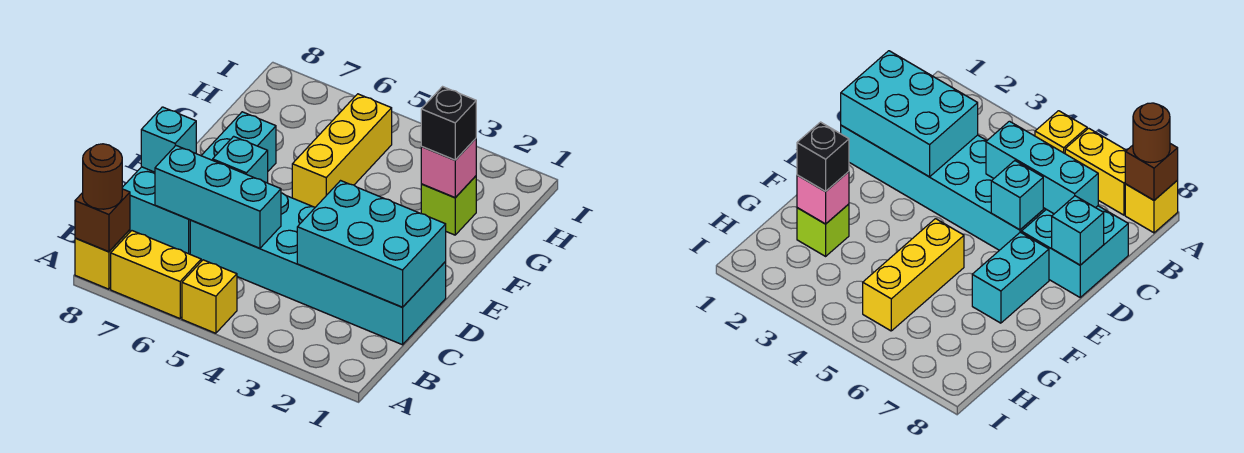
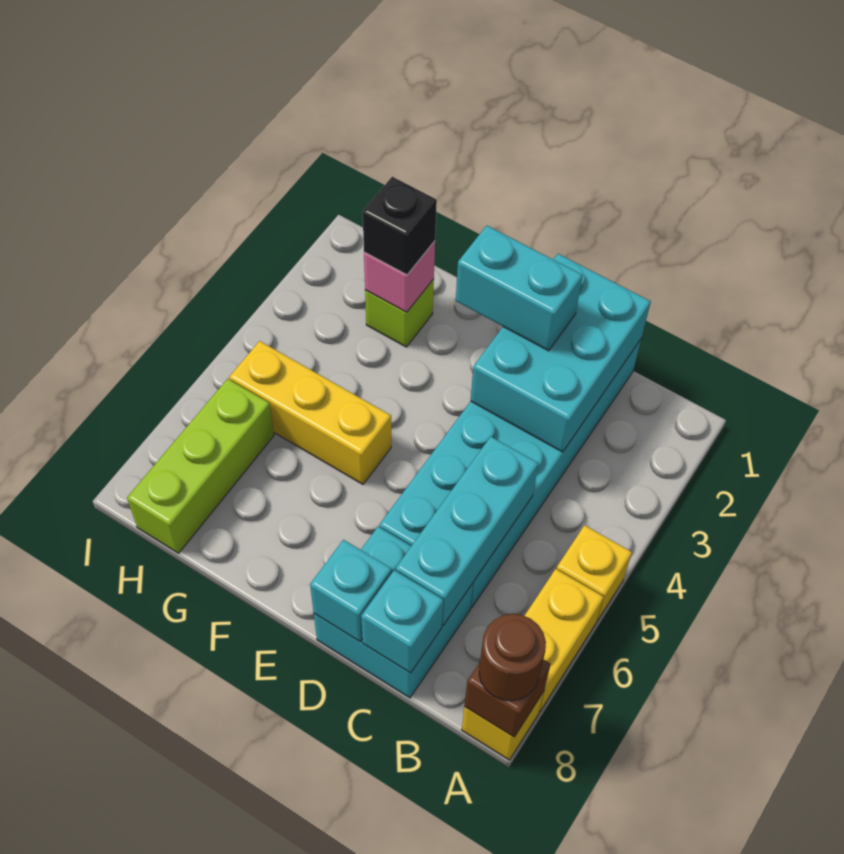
cyan brick D6 level 2 -> cyan brick C8 level 2
cyan brick E7:F7 level 1 -> cyan brick D2:E2 level 3
none -> lime brick H6:H8 level 1

